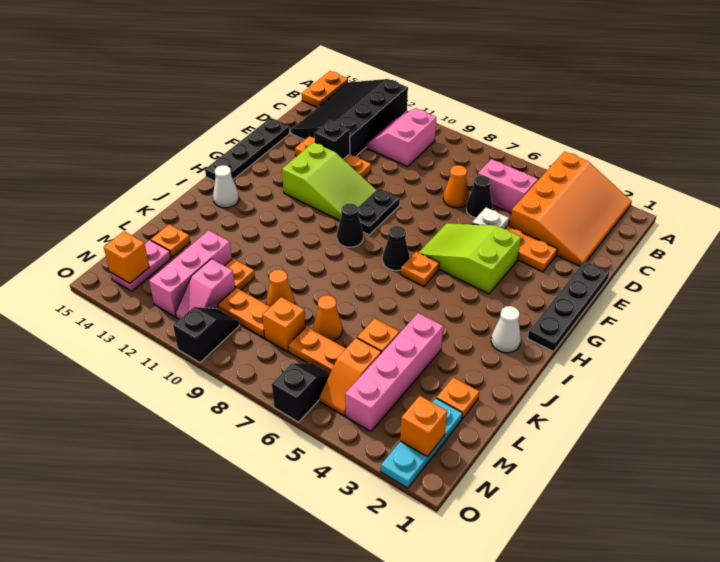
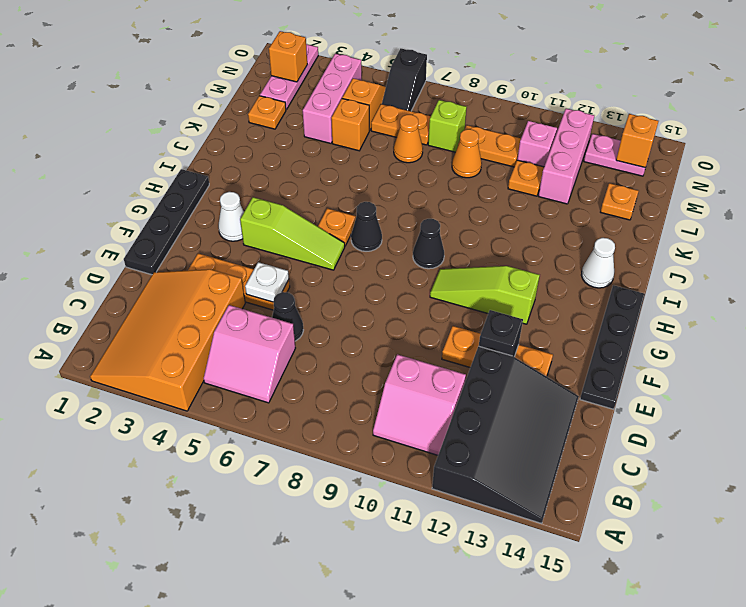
orange plate A15:B15 level 1 -> none
pink slope B10:C11 level 1 top 10 -> pink slope B10:C11 level 1 top C
orange cone D7 level 1 -> none
lime slope F4:G6 level 1 top 4 -> lime slope G4:G6 level 1 top 4
black plate F9:G9 level 1 -> none
lime slope F10:G12 level 1 top 12 -> lime slope G10:G12 level 1 top 12
white cone I2 level 1 -> white cone G3 level 1
pink brick K4:N4 level 1 -> pink brick L4:N4 level 1
cyan plate M2:O2 level 1 -> pink plate M2:O2 level 1
orange brick M8 level 1 -> lime brick M8 level 1
pink plate M14:N14 level 1 -> pink plate N13:N14 level 1
black slope N10:O10 level 1 top O -> none

